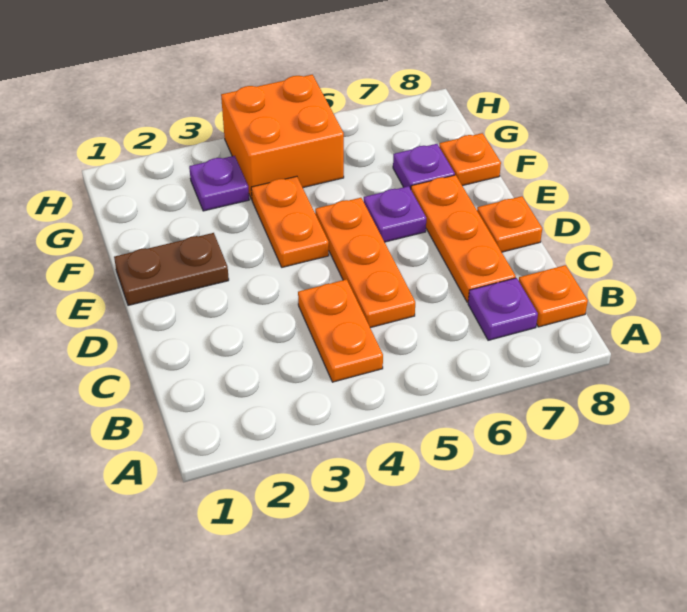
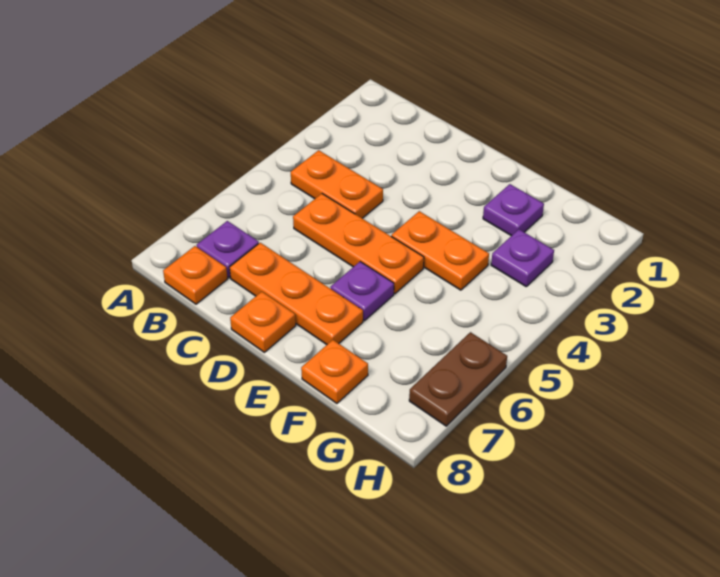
brown plate E1:E2 level 1 -> brown plate H6:H7 level 1
purple plate F7 level 1 -> purple plate F2 level 1
orange brick G4:H5 level 1 -> none

